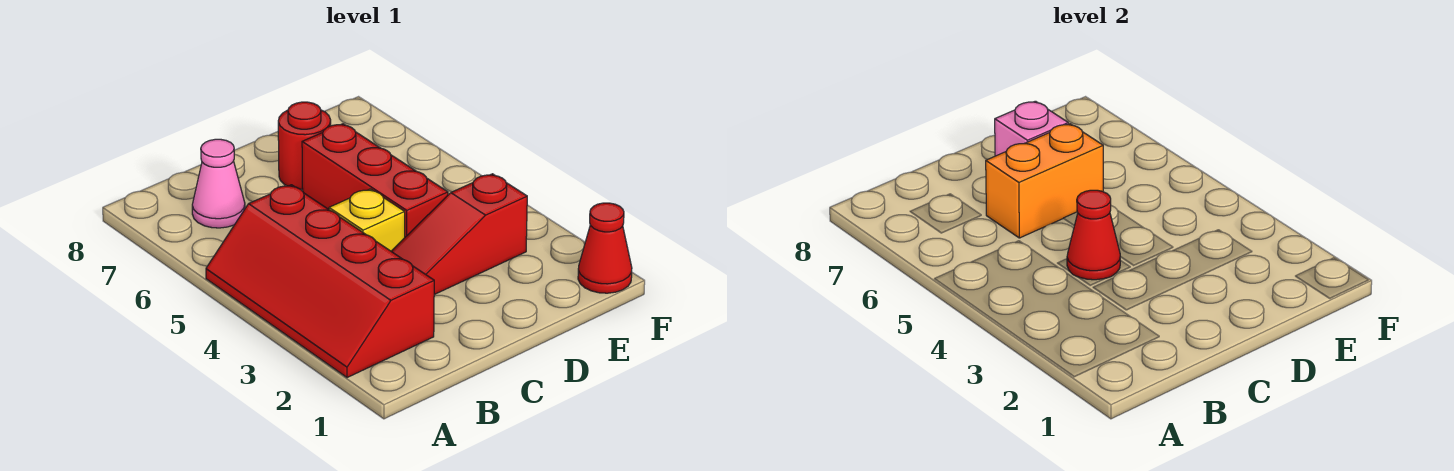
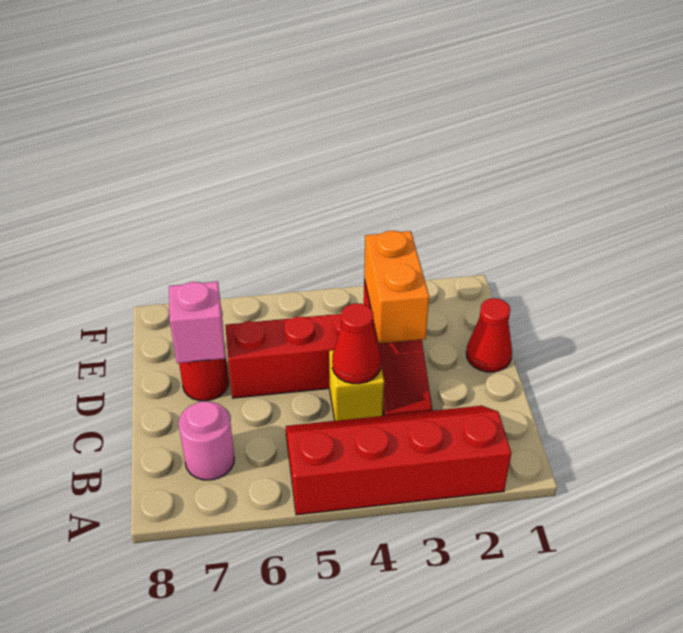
red slope A2:B5 level 1 top B -> red slope A2:B5 level 1 top A
pink cone B7 level 1 -> pink round brick B7 level 1
orange brick C6:D6 level 2 -> orange brick D3:E3 level 2
red cone F1 level 1 -> red cone D1 level 1

